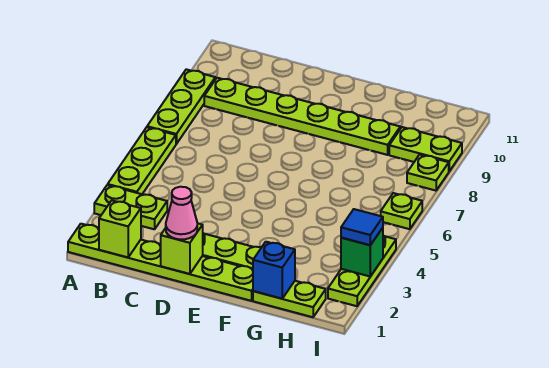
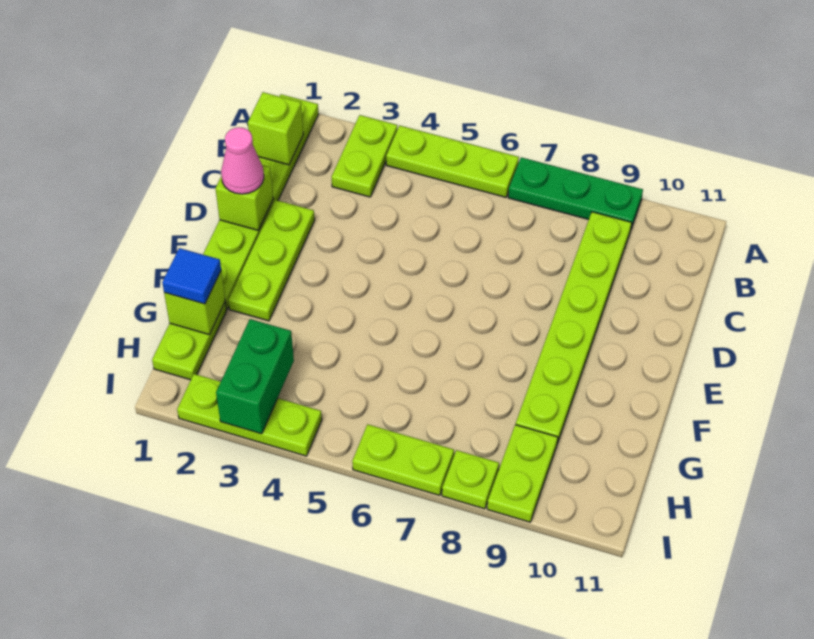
lime plate A7:A9 level 1 -> green plate A7:A9 level 1
blue brick G1 level 2 -> lime brick G1 level 2
green brick I3 level 2 -> green brick H3:I3 level 2
blue tile I3 level 3 -> blue tile G1 level 3
lime plate I6 level 1 -> lime plate I6:I7 level 1

